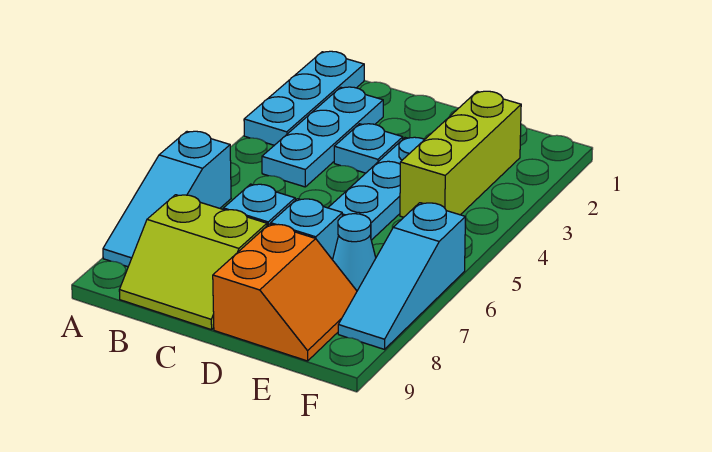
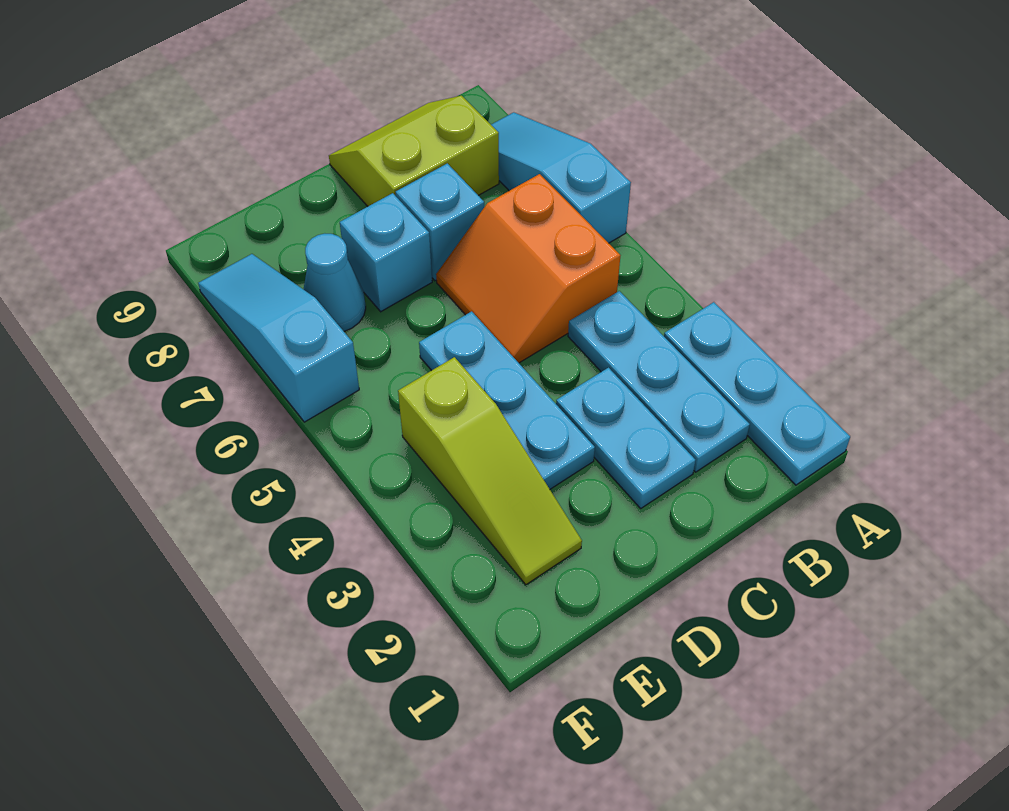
cyan plate C3 level 1 -> cyan plate C2:C3 level 1
orange slope D8:E9 level 1 top D -> orange slope B5:C6 level 1 top B
lime brick E2:E4 level 1 -> lime slope E2:E4 level 1 top 4

